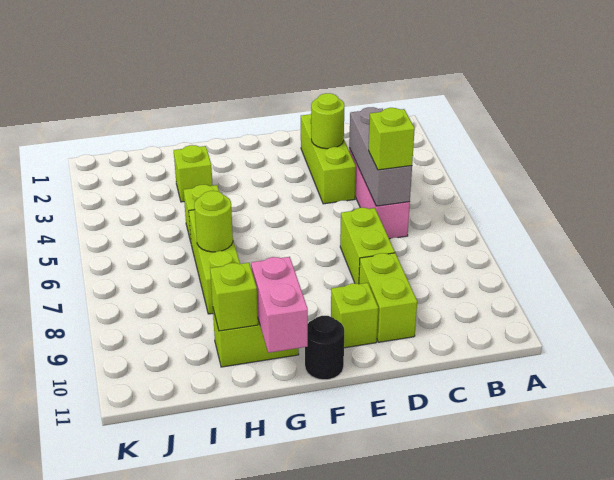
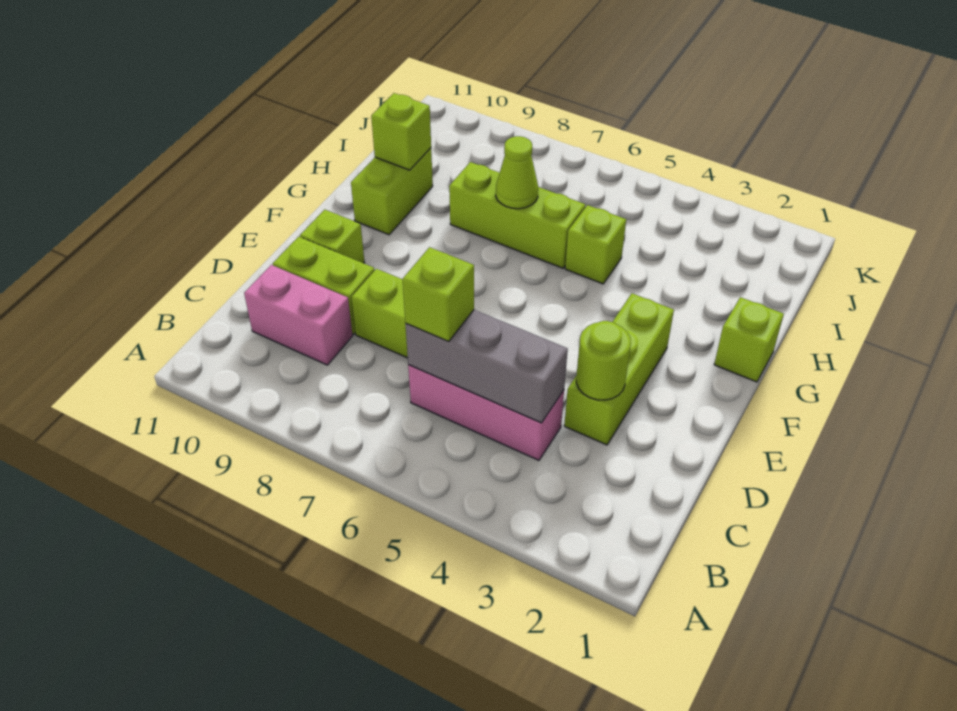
lime brick D2:D4 level 1 -> lime brick D3:F3 level 1
black round brick F11 level 1 -> none
pink brick G10:G11 level 2 -> pink brick C9:C10 level 1
lime brick H3 level 1 -> lime brick G1 level 1
lime round brick H7 level 2 -> lime cone H7 level 2

